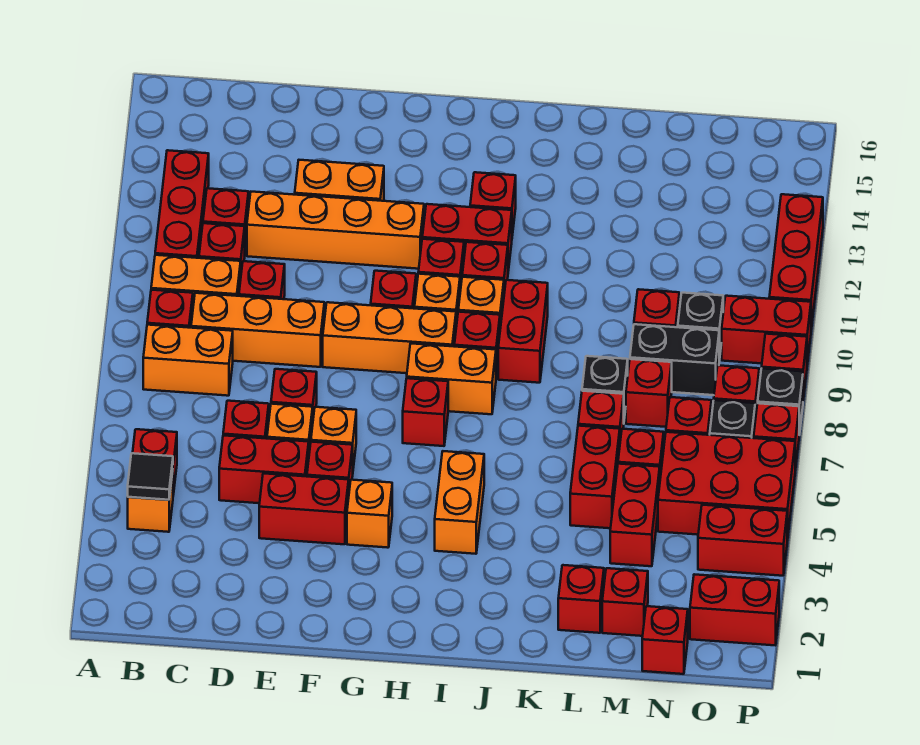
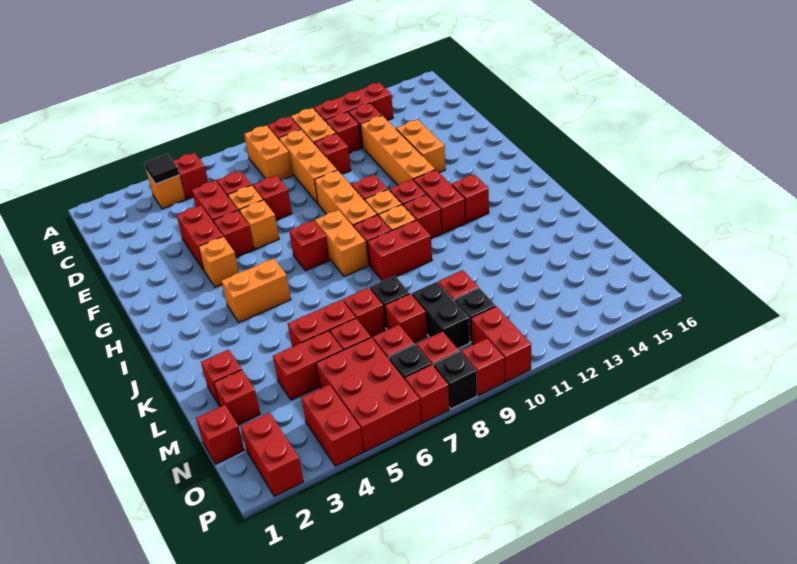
red brick P11:P13 level 1 -> none

